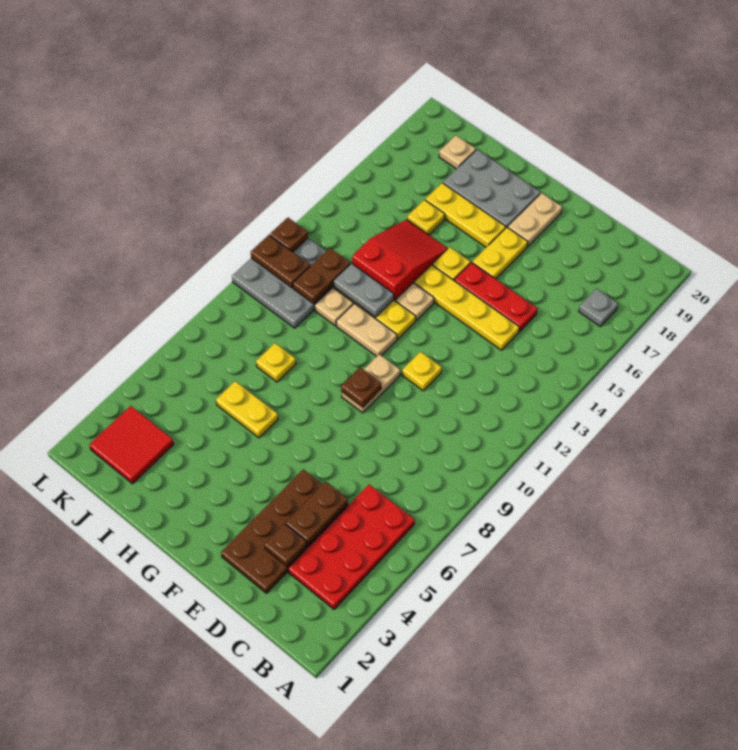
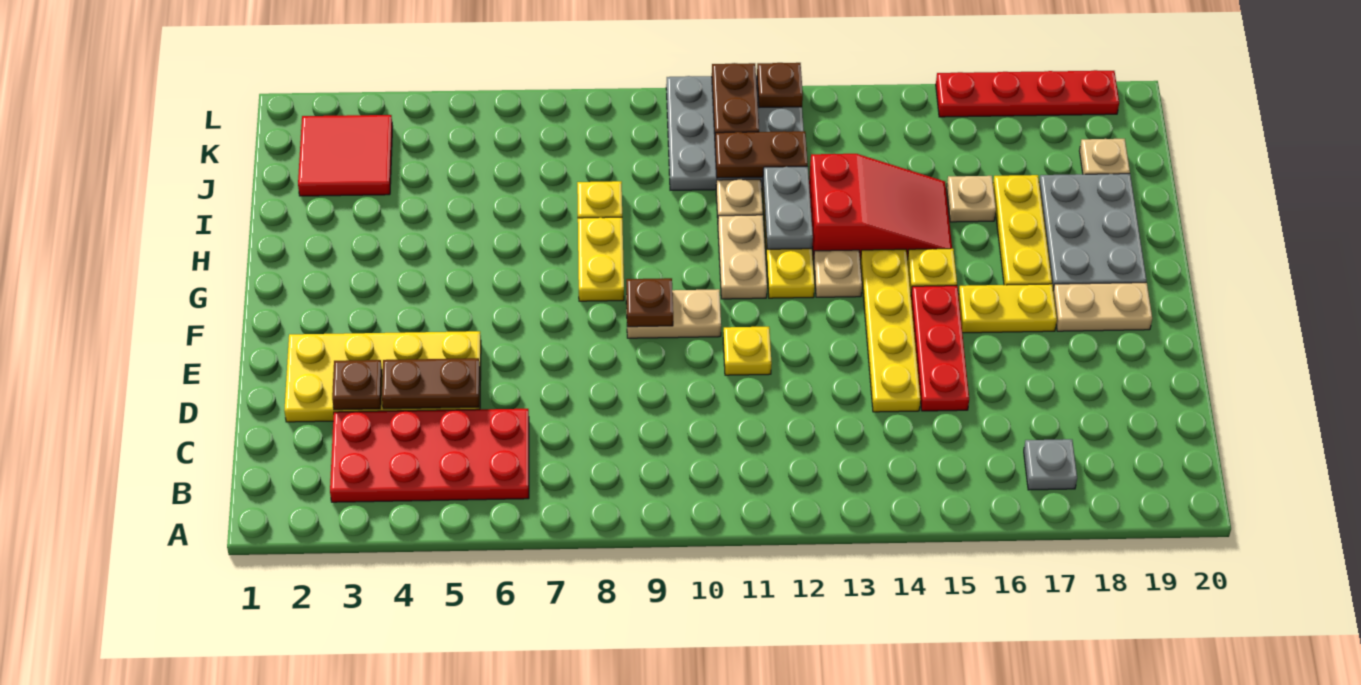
brown plate D2:E5 level 1 -> yellow plate D2:E5 level 1
yellow plate H6:I6 level 1 -> yellow plate G8:H8 level 1
yellow plate I16 level 1 -> tan plate I16 level 1
none -> red plate L16:L19 level 1

